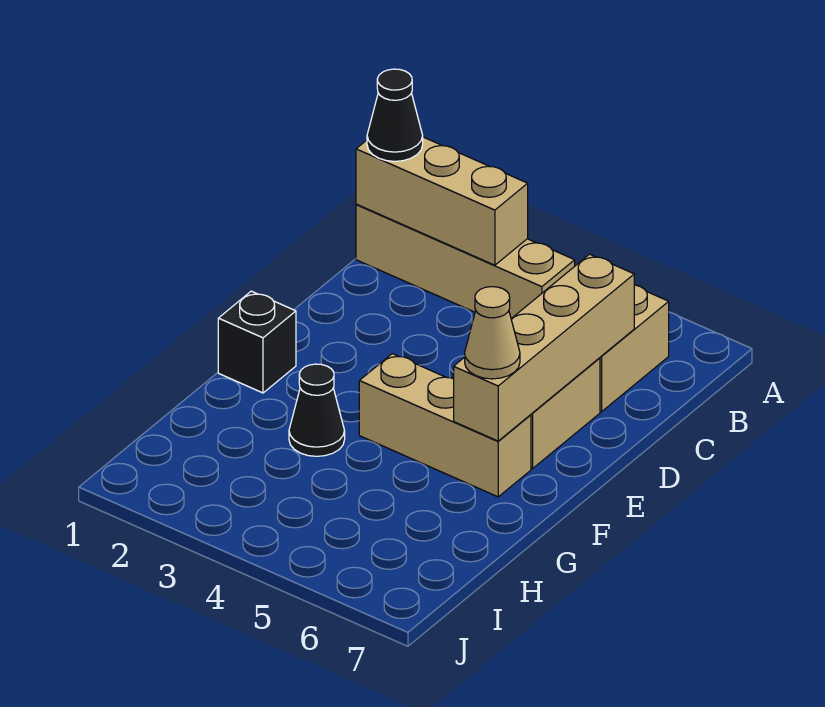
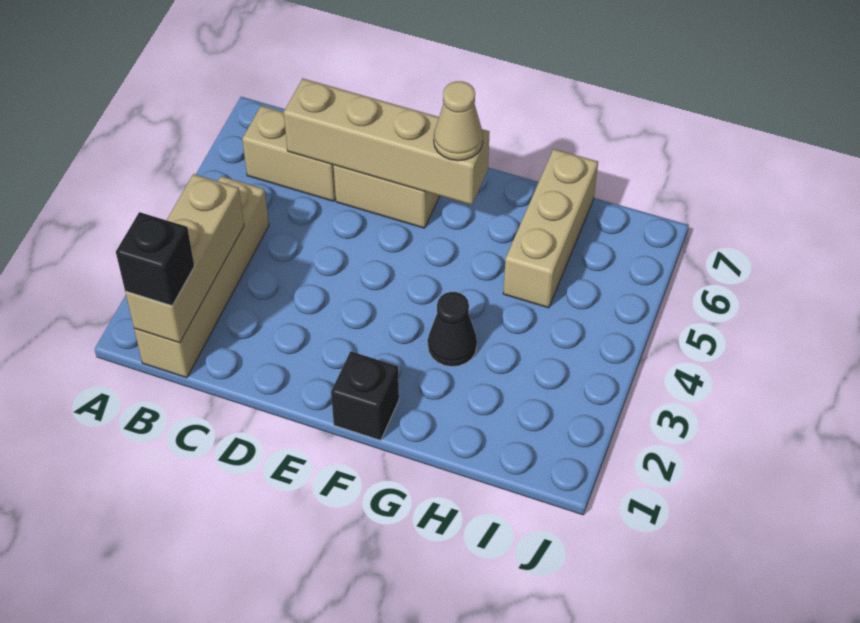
black cone B1 level 3 -> black brick B1 level 3
tan brick F4:F6 level 1 -> tan brick H5:H7 level 1

